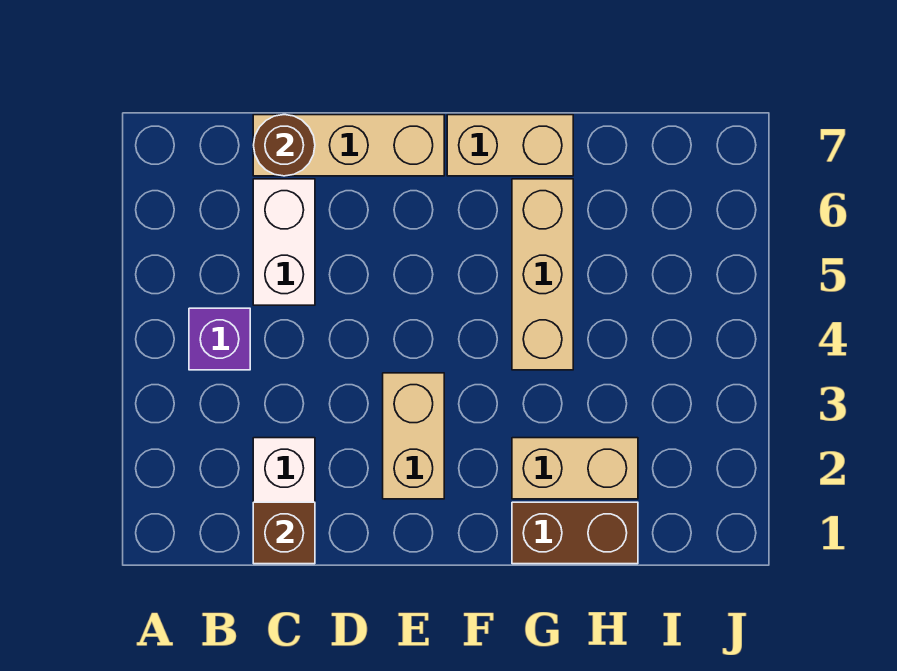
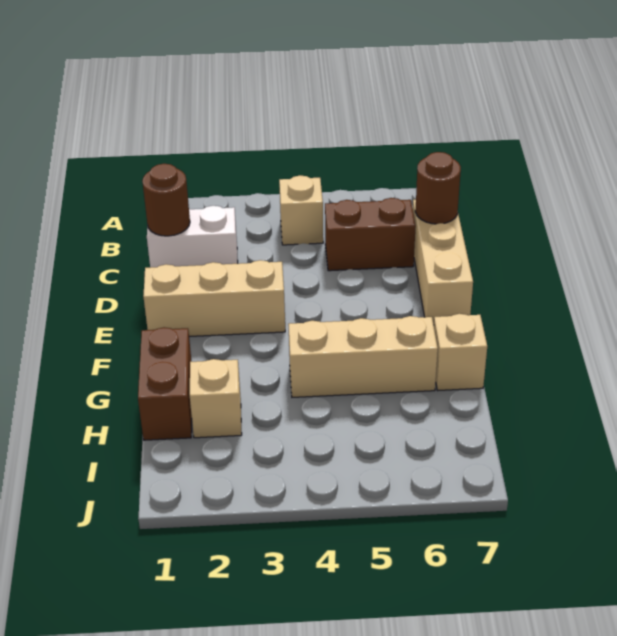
purple brick B4 level 1 -> tan brick B4 level 1
brown brick C1 level 2 -> brown round brick C1 level 2
white brick C5:C6 level 1 -> brown brick C5:C6 level 1
tan brick E2:E3 level 1 -> tan brick E1:E3 level 1
tan brick F7:G7 level 1 -> tan brick G7 level 1
tan brick G2:H2 level 1 -> tan brick H2 level 1

